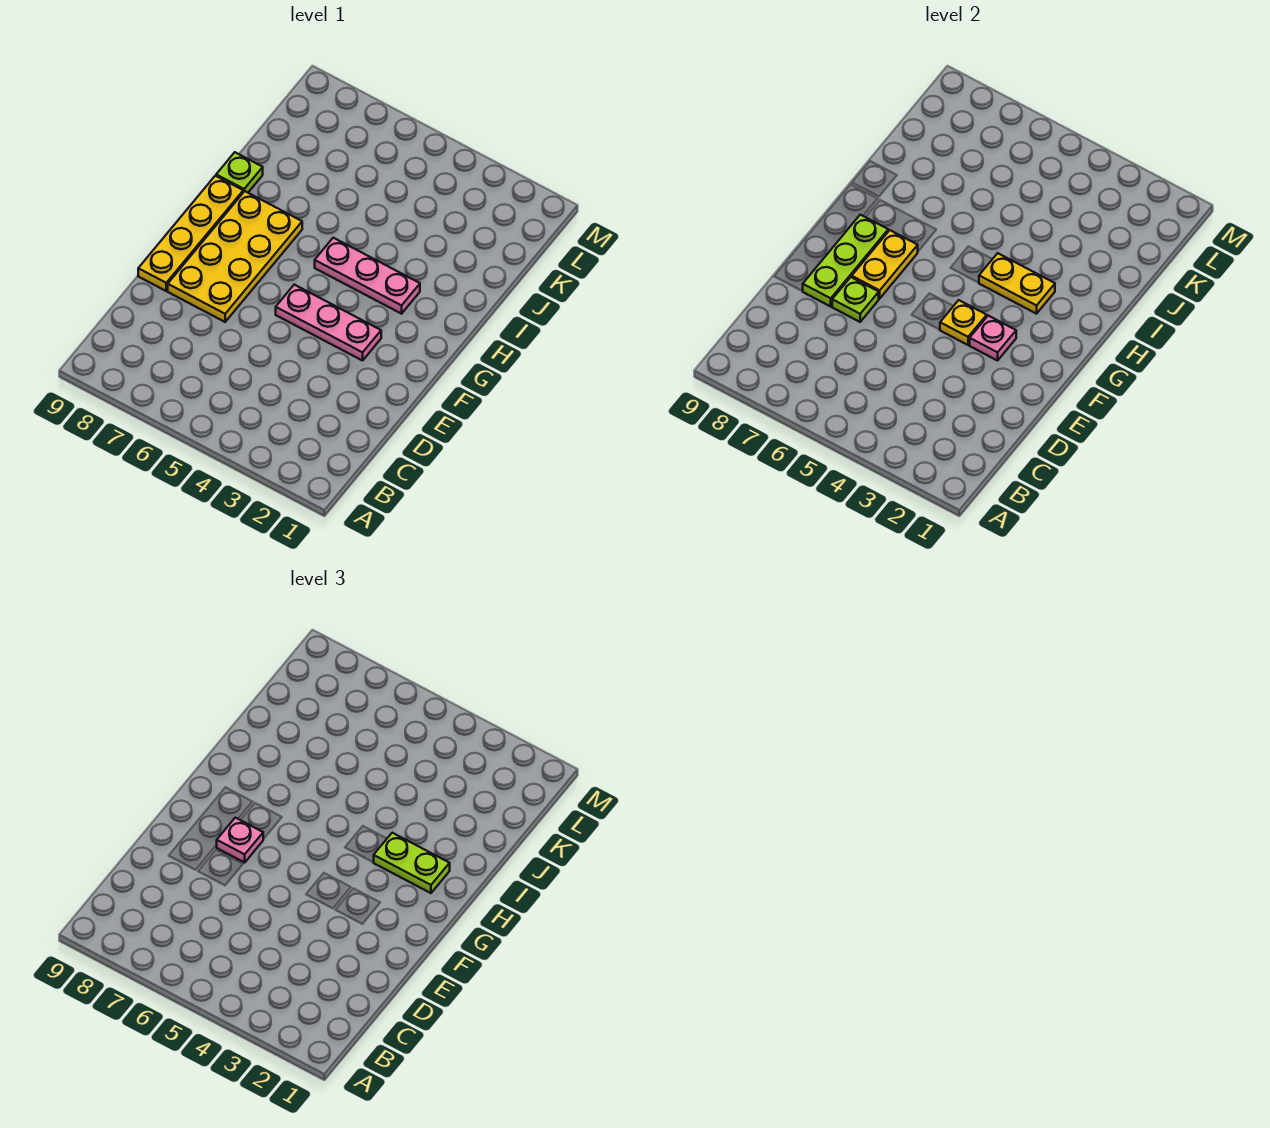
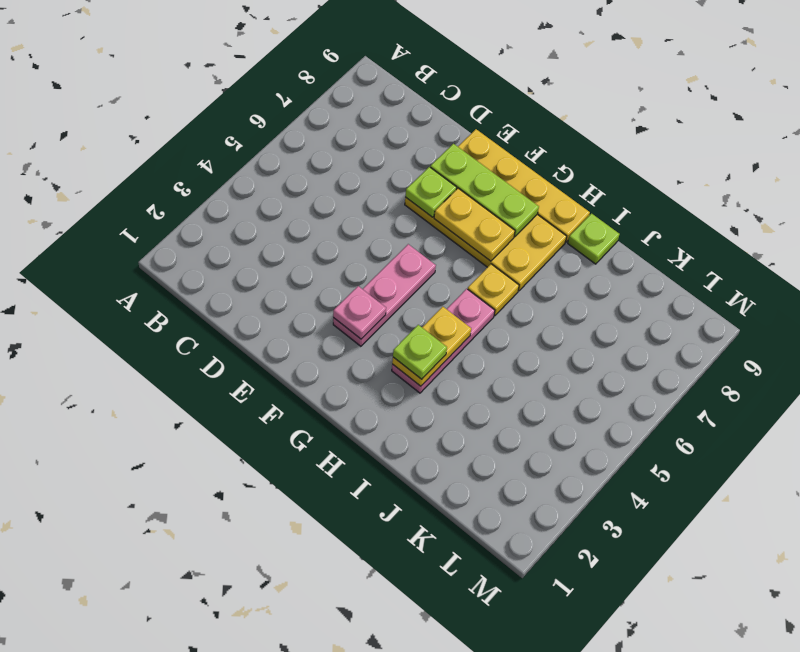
yellow plate F4 level 2 -> yellow plate H6 level 1
pink plate F7 level 3 -> none
lime plate H2:H3 level 3 -> lime plate H3 level 3

